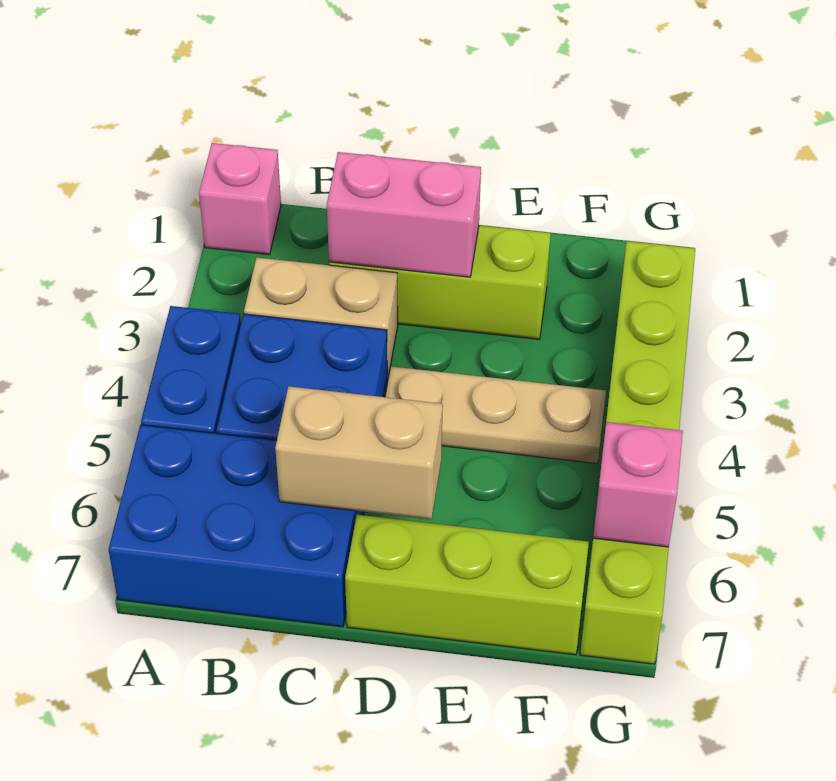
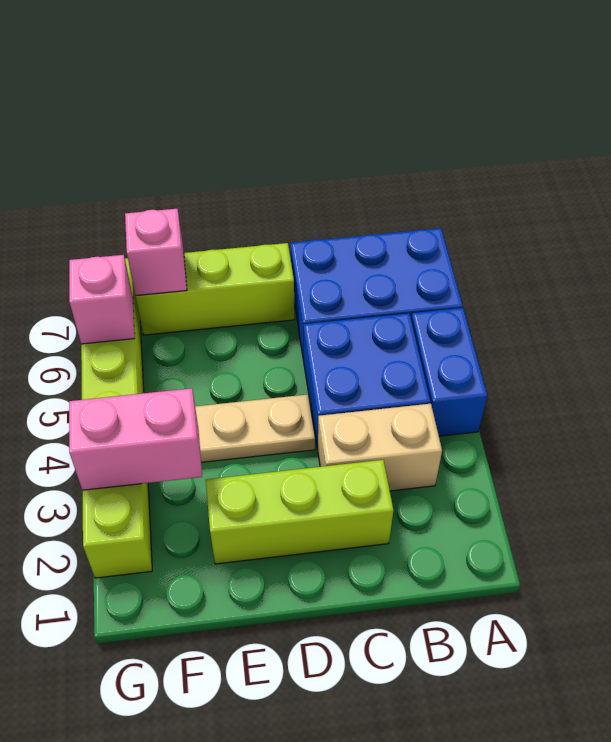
pink brick A1 level 1 -> pink brick F7 level 2
pink brick C2:D2 level 2 -> pink brick F3:G3 level 2
tan brick C6:D6 level 2 -> none

